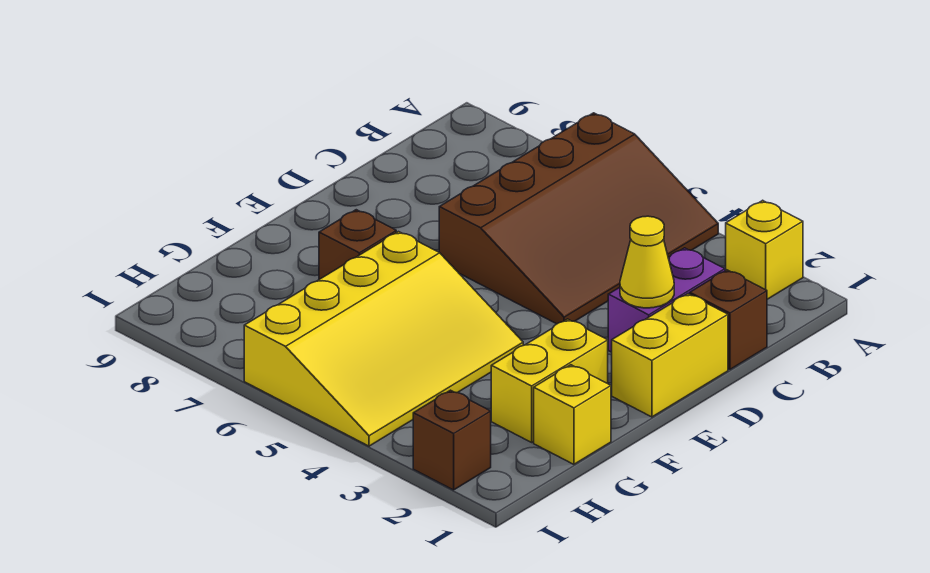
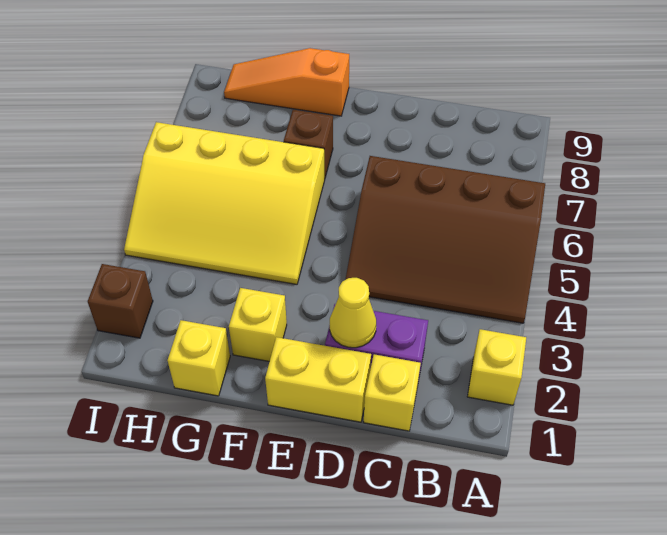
brown brick C1 level 1 -> yellow brick C1 level 1
yellow brick F2:G2 level 1 -> yellow brick F2 level 1
none -> orange slope F9:H9 level 1 top F

